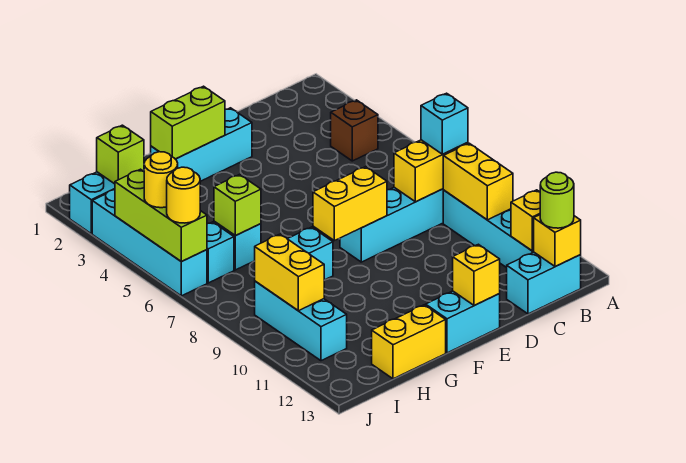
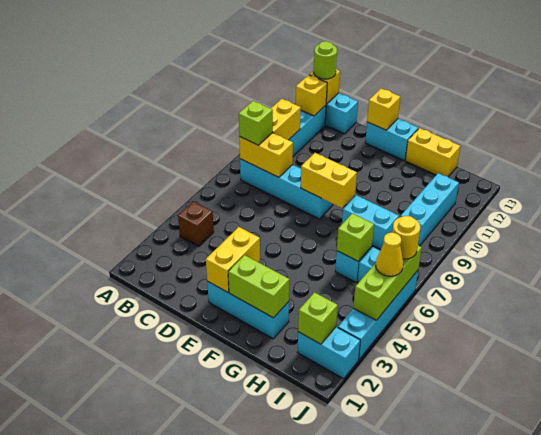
cyan brick B8 level 3 -> lime brick B8 level 3
yellow brick I9:I10 level 2 -> yellow brick E2:E3 level 2
yellow round brick J5 level 3 -> yellow cone J5 level 3

